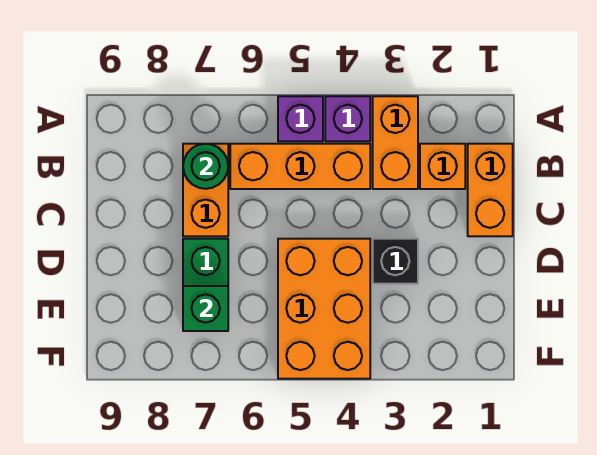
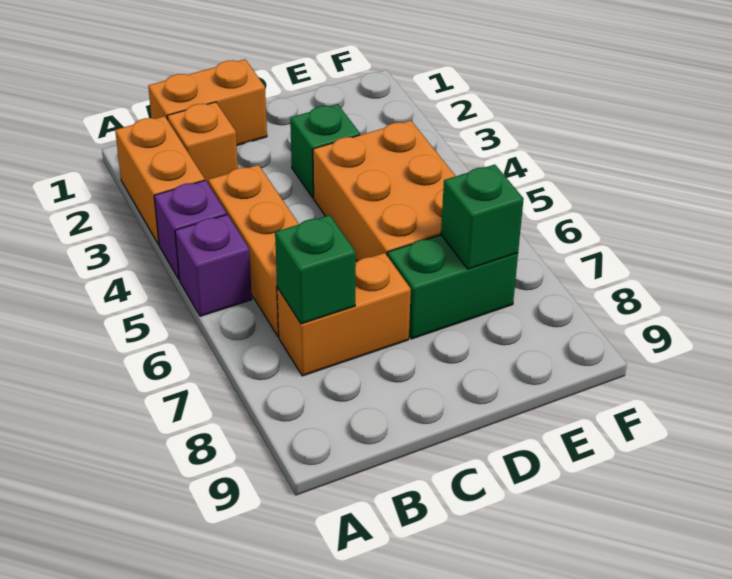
orange brick A3:B3 level 1 -> orange brick A2:A3 level 1
green round brick B7 level 2 -> green brick B7 level 2
black brick D3 level 1 -> green brick D3 level 1
orange brick D4:F5 level 1 -> orange brick D4:E6 level 1

